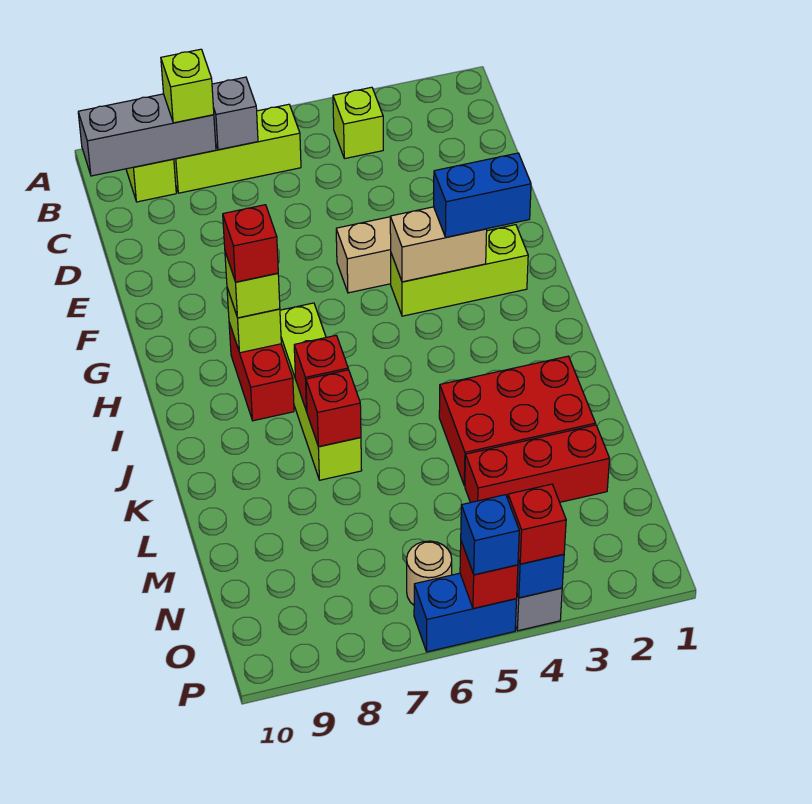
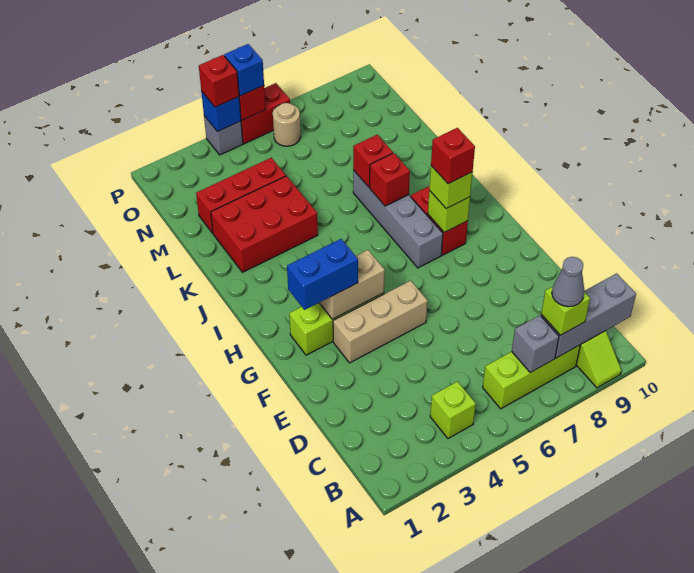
none -> grey cone B8 level 4
lime brick H7:K7 level 1 -> grey brick H7:K7 level 1
blue brick P5:P6 level 1 -> red brick P5:P6 level 1

